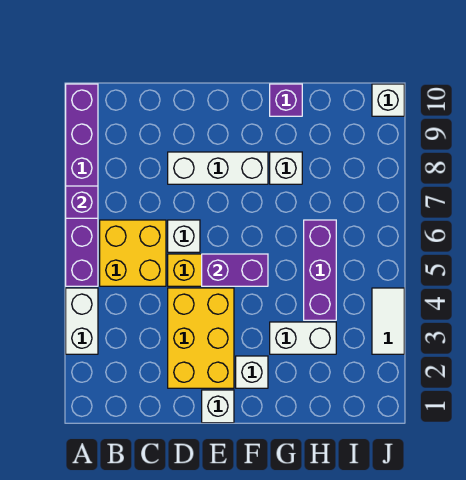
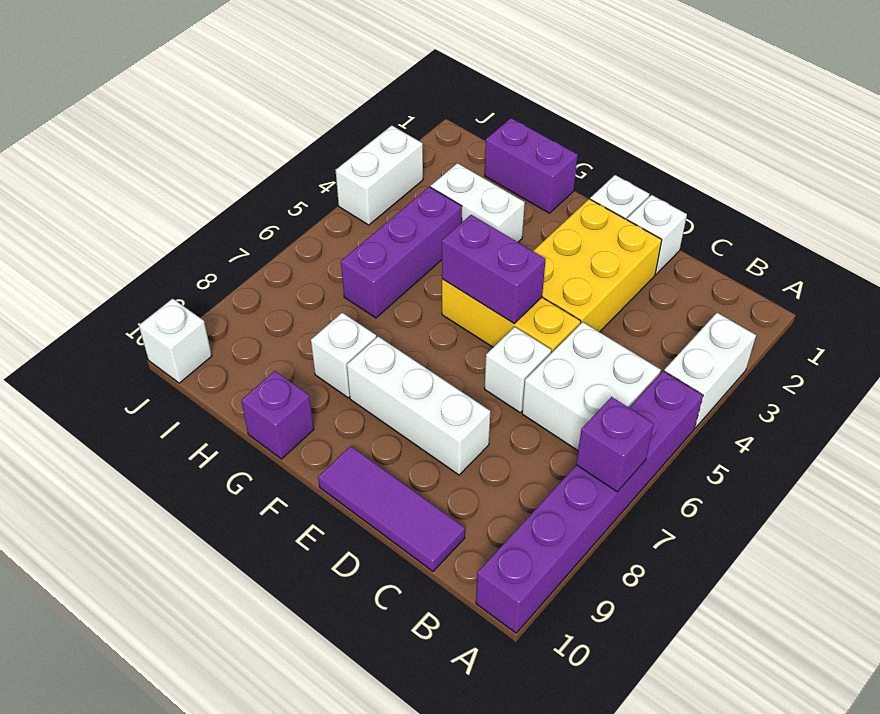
yellow brick B5:C6 level 1 -> white brick B5:C6 level 1
none -> purple tile C10:E10 level 1
white brick F2 level 1 -> white brick D1 level 1
none -> purple brick G1:H1 level 1
white tile J3:J4 level 1 -> white brick J3:J4 level 1

